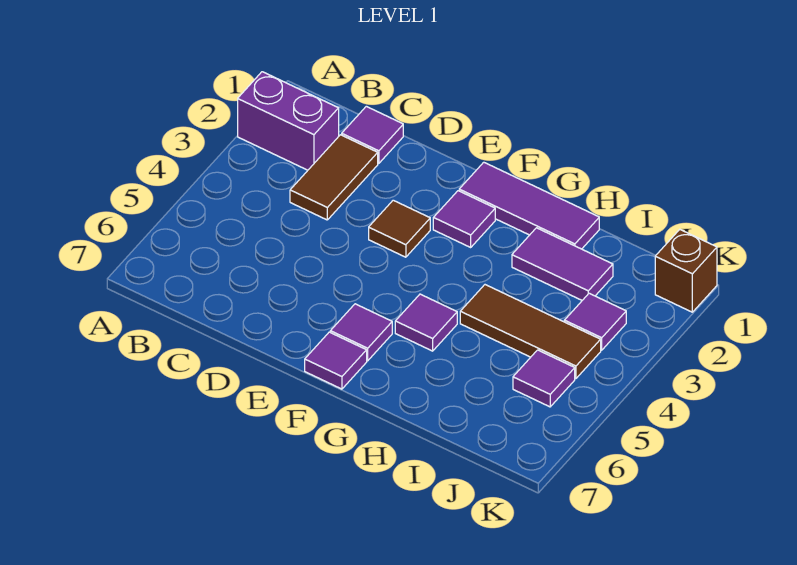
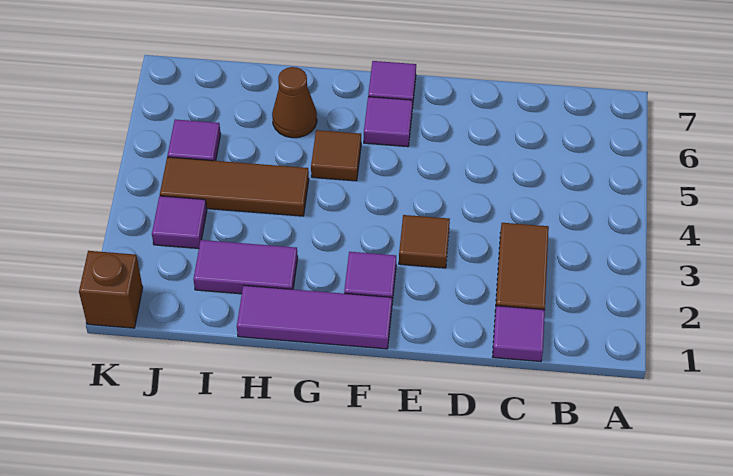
purple brick A2:B2 level 1 -> none
purple tile G5 level 1 -> brown tile G5 level 1
none -> brown cone H6 level 1

